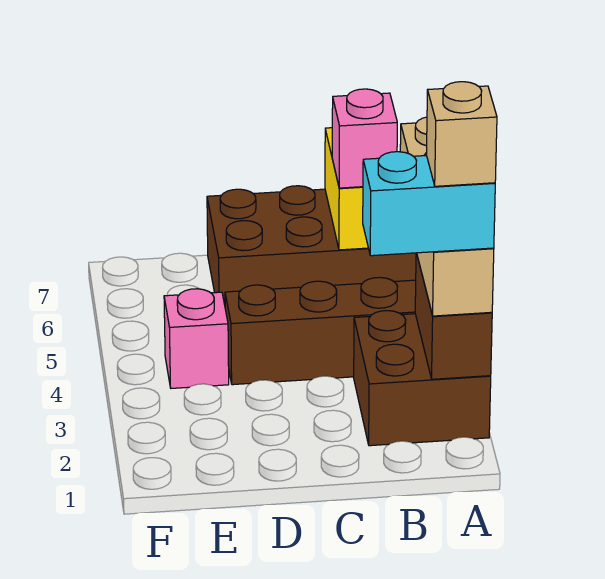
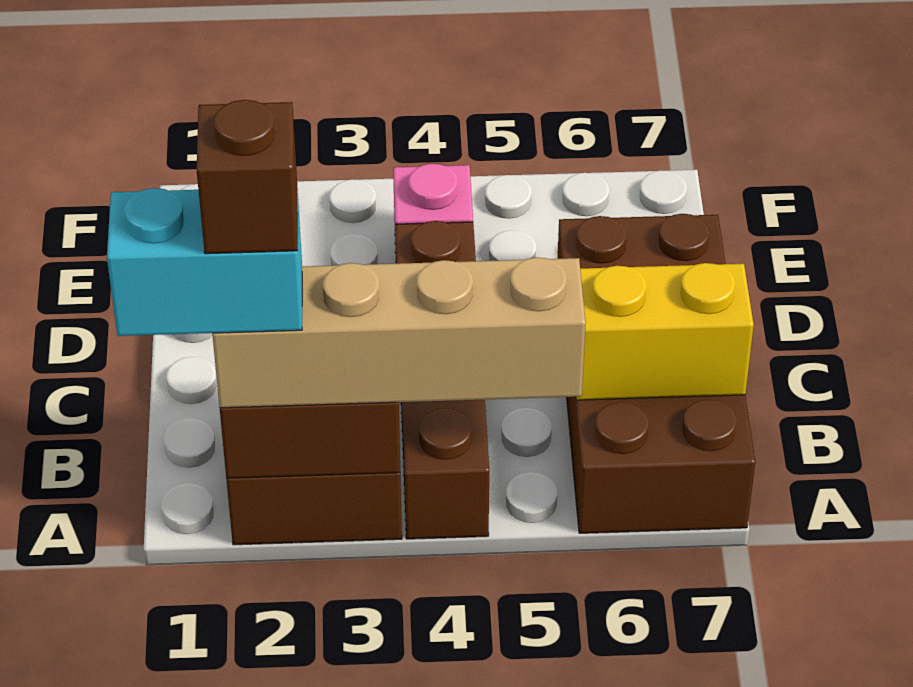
cyan brick A2:B2 level 4 -> cyan brick A1:A2 level 4
tan brick A2 level 5 -> brown brick A2 level 5
pink brick B6 level 3 -> none

